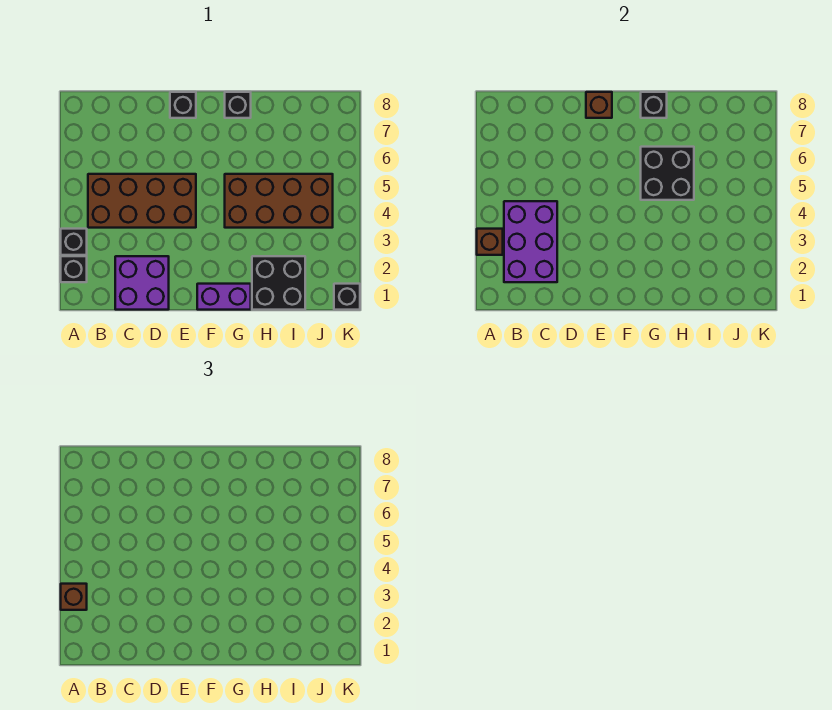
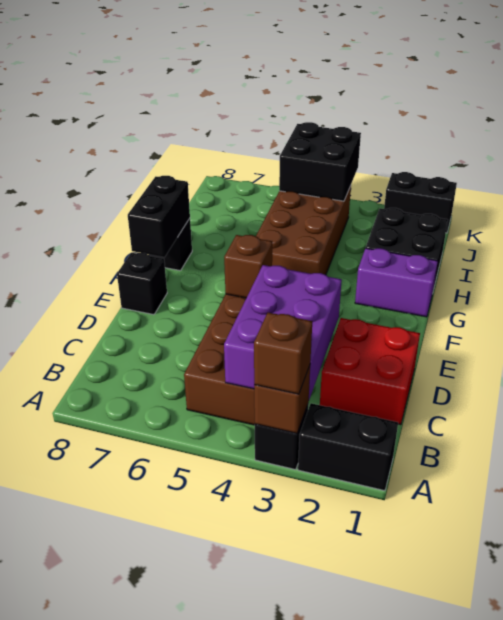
black brick A2 level 1 -> black brick A1:A2 level 1
purple brick B2:C4 level 2 -> purple brick B3:D4 level 2
purple brick C1:D2 level 1 -> red brick C1:D2 level 1
brown brick E8 level 2 -> brown brick E5 level 2
purple brick F1:G1 level 1 -> purple brick G1:G2 level 1
black brick G5:H6 level 2 -> black brick J4:K5 level 2
black brick G8 level 2 -> black brick F8:G8 level 2
black brick K1 level 1 -> black brick K1:K2 level 1

